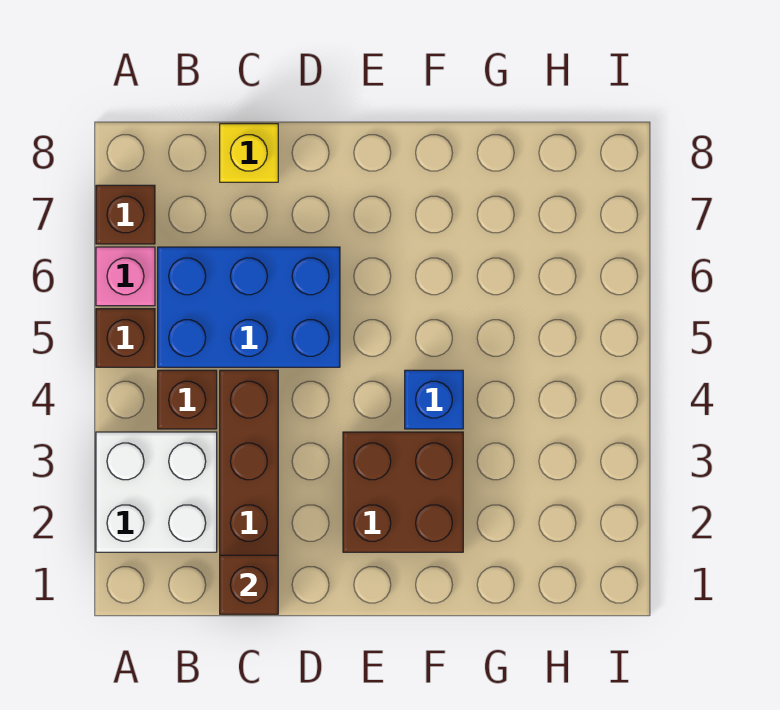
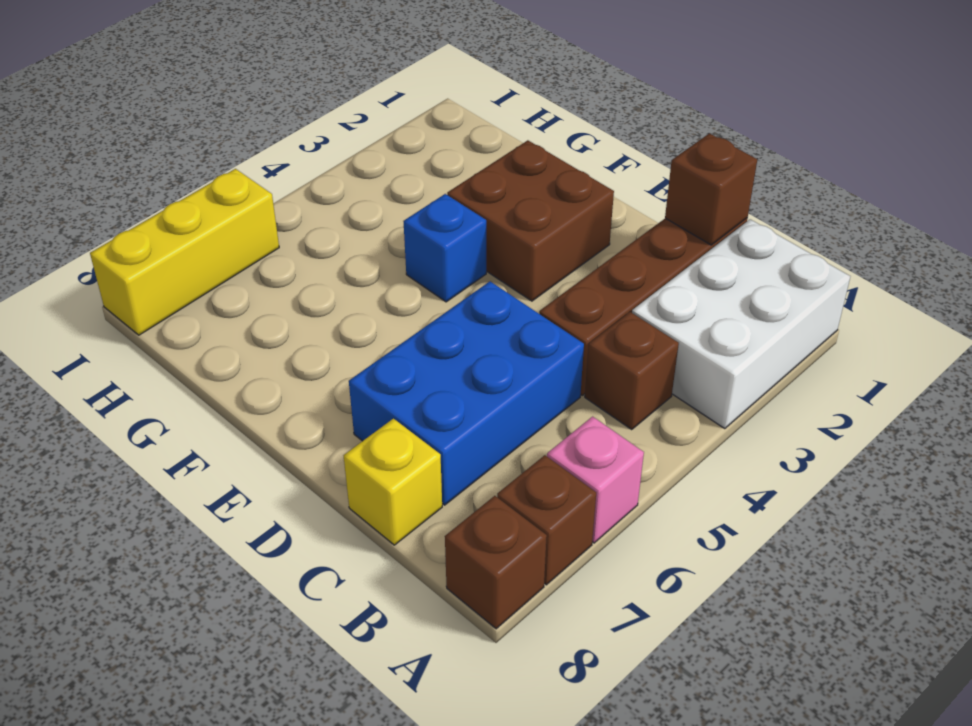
white brick A2:B3 level 1 -> white brick A1:B3 level 1
brown brick A5 level 1 -> brown brick A8 level 1
blue brick B5:D6 level 1 -> blue brick C5:D7 level 1
none -> yellow brick I6:I8 level 1

